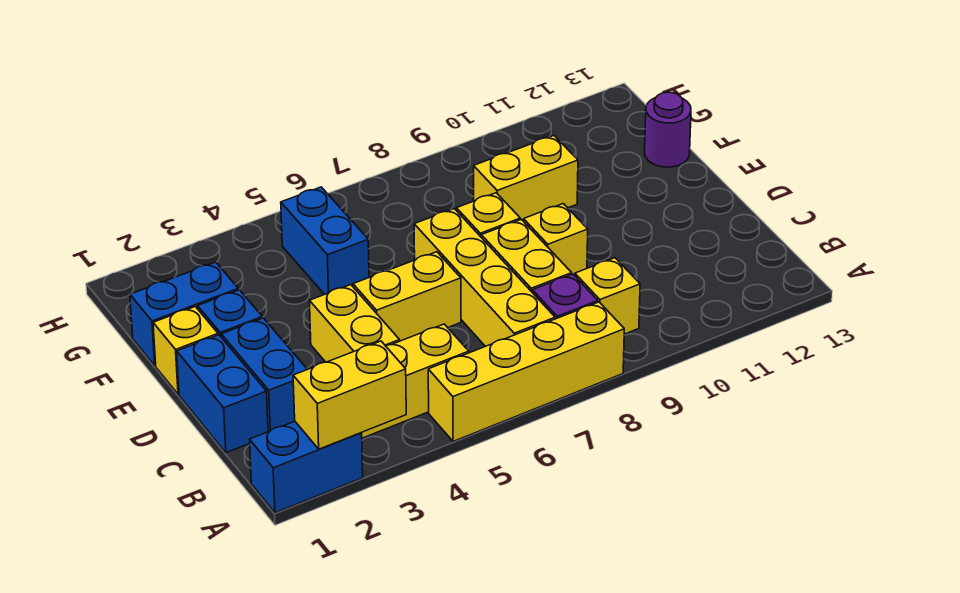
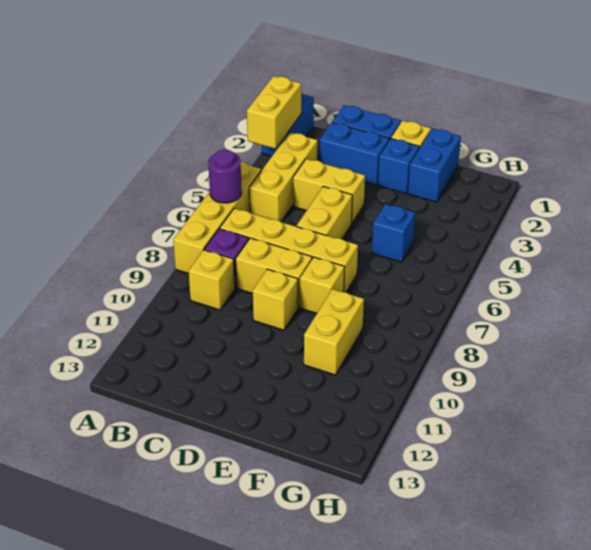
blue brick F5:G5 level 1 -> blue brick F5 level 1
purple round brick F13 level 1 -> purple round brick A6 level 2

